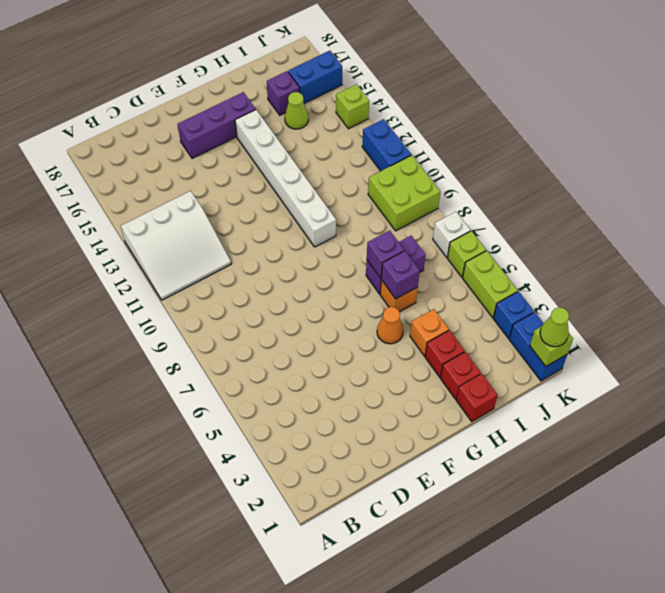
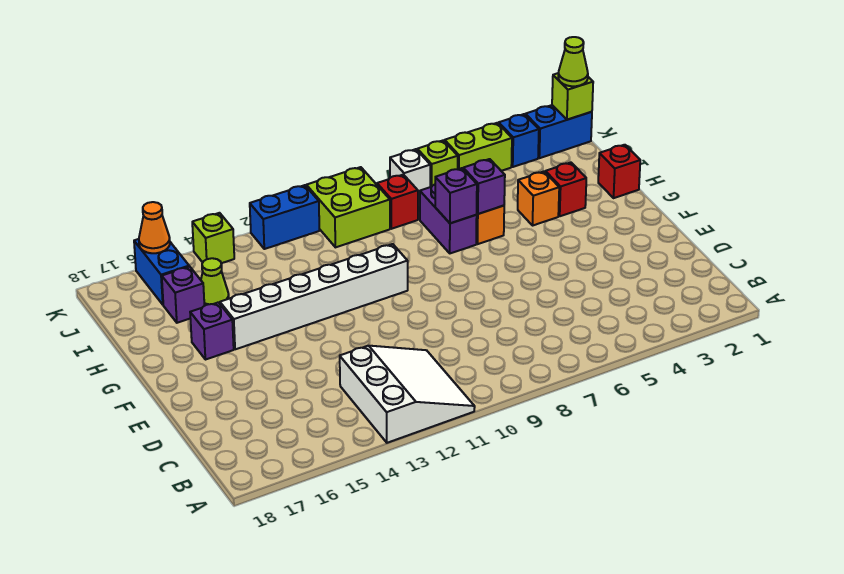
purple brick E16:G16 level 1 -> purple brick G16 level 1
orange cone G5 level 1 -> orange cone K16 level 2
red brick H2 level 1 -> red brick J8 level 1

